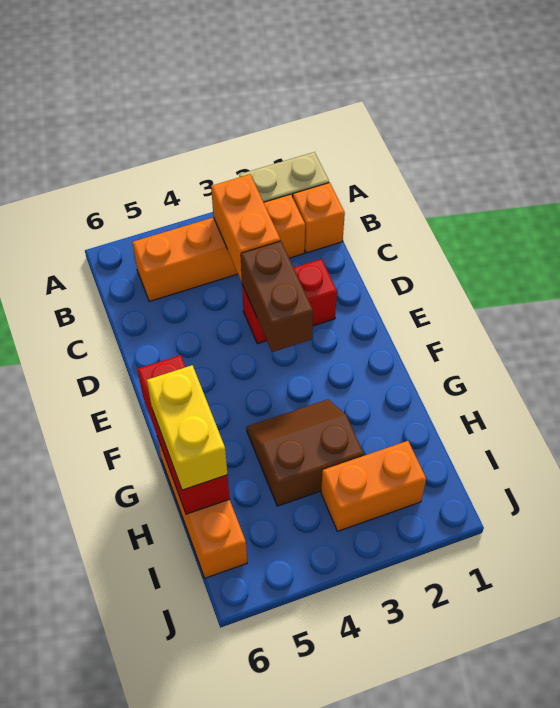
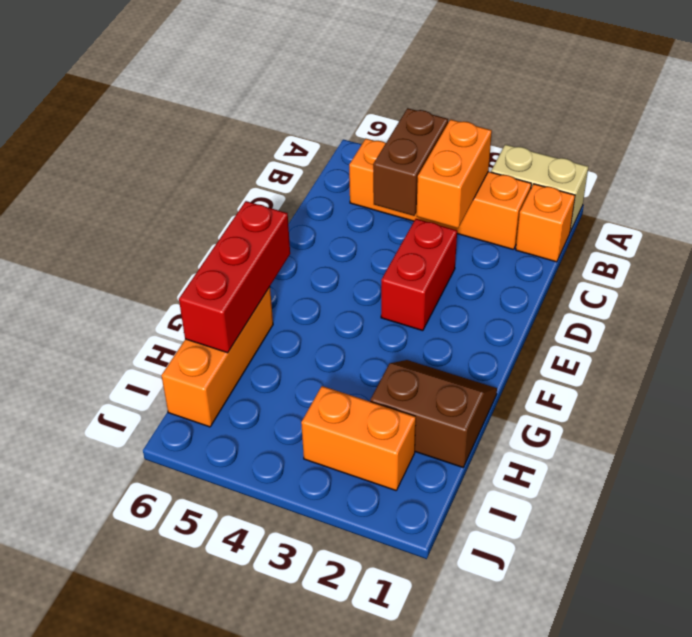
red brick D2:D3 level 1 -> red brick D3:E3 level 1
brown brick D3:E3 level 2 -> brown brick B4:C4 level 2
brown slope G3:H4 level 1 top H -> brown slope G1:H2 level 1 top H
yellow brick G6:H6 level 3 -> none

